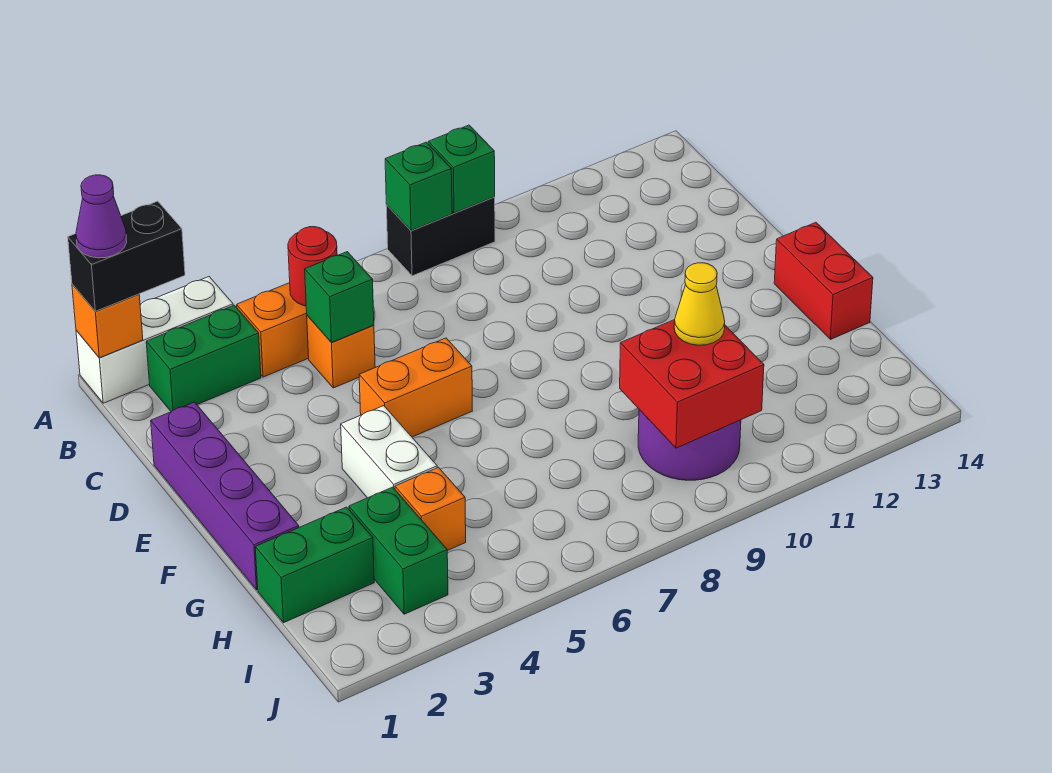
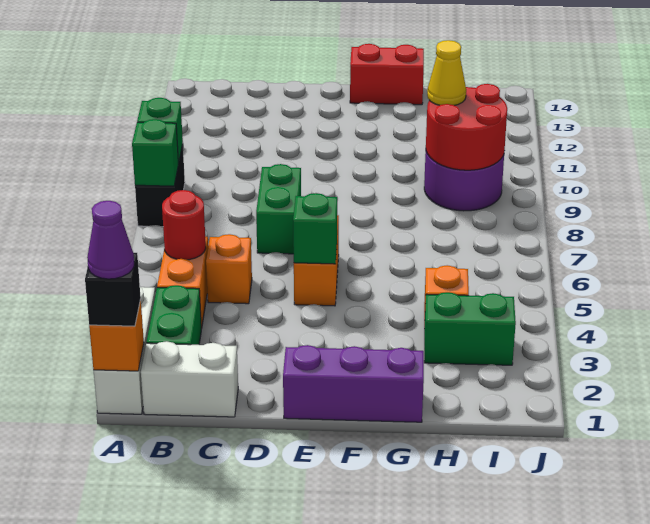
black brick A1:A2 level 3 -> black brick A1 level 3
green brick C5 level 2 -> green brick E5 level 2
purple brick D1:G1 level 1 -> purple brick E1:G1 level 1
white brick F4:G4 level 1 -> white brick B1:C1 level 1
green brick H1:H2 level 1 -> green brick D7:D8 level 1
red brick H9:I10 level 2 -> red round brick H9:I10 level 2

